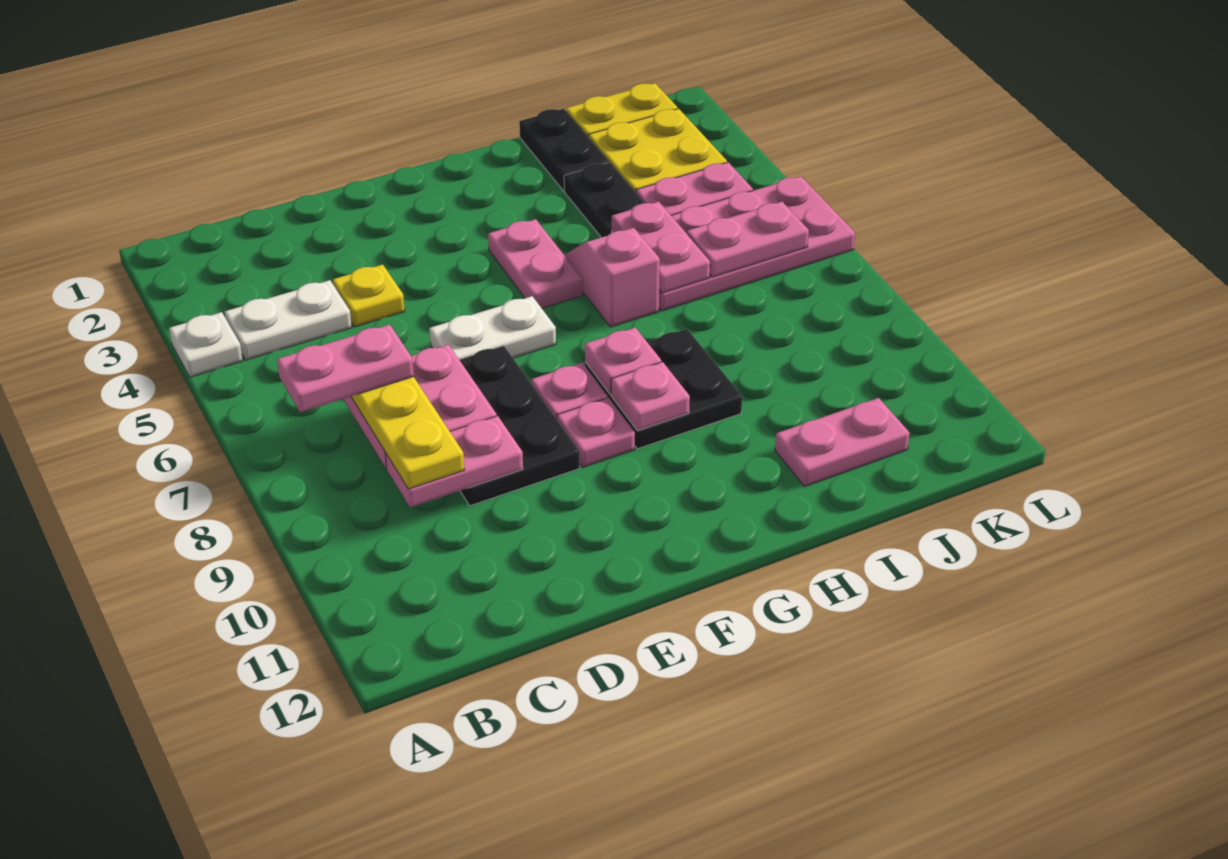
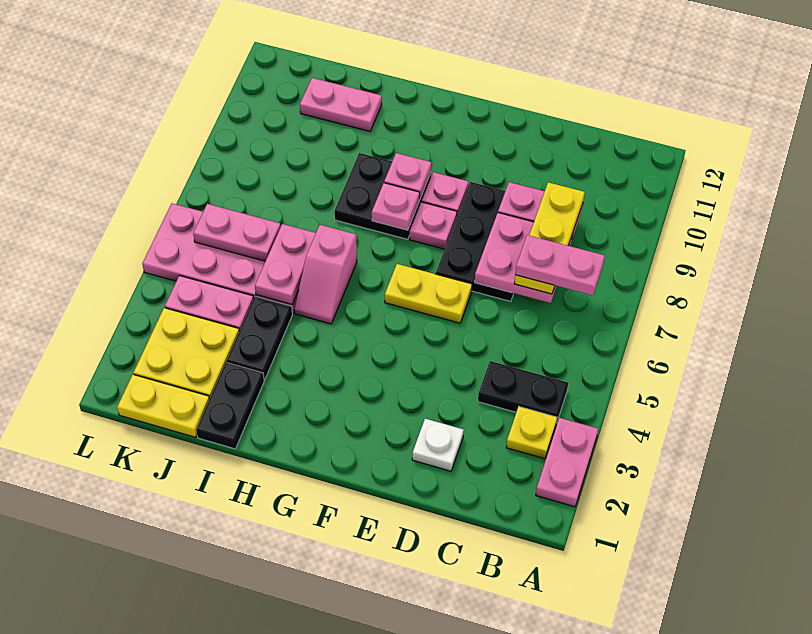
white plate A4 level 1 -> white plate D2 level 1
white plate B4:C4 level 1 -> black plate B4:C4 level 1
yellow plate D4 level 1 -> yellow plate B3 level 1
white plate E6:F6 level 1 -> yellow plate E6:F6 level 1
pink plate G4:G5 level 1 -> pink plate A2:A3 level 1

